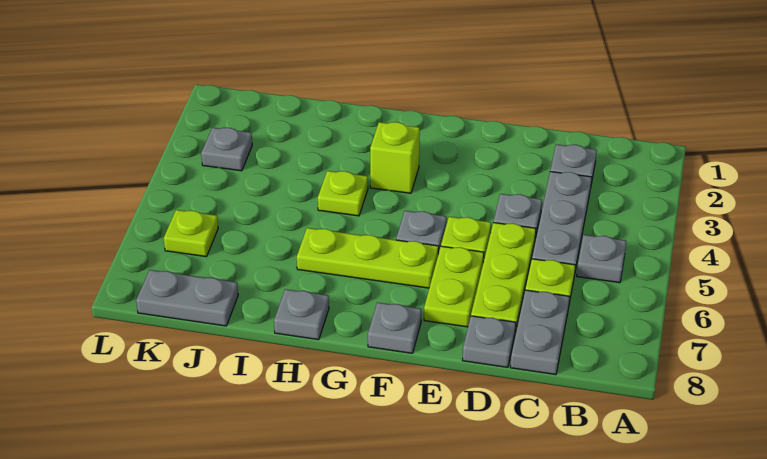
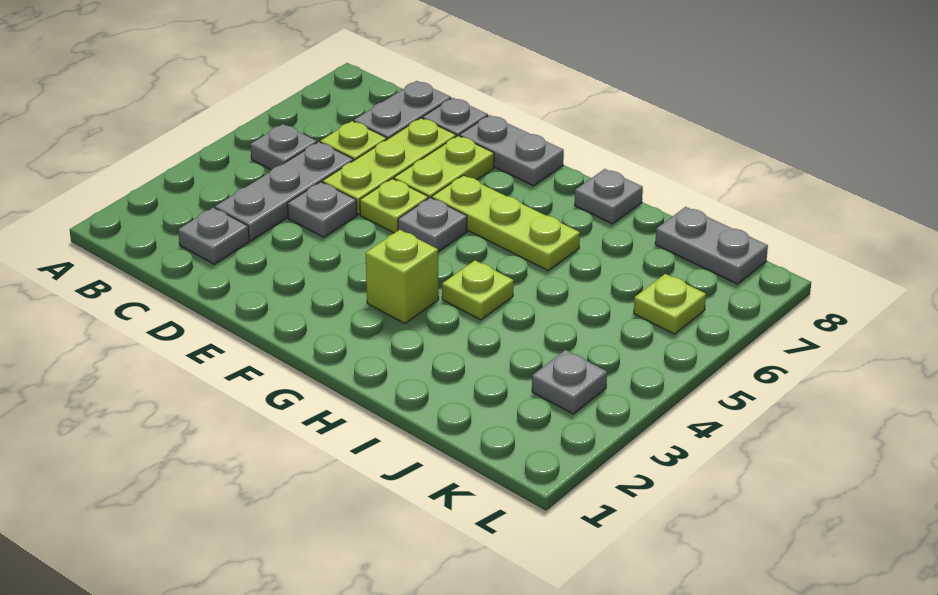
grey plate F8 level 1 -> grey plate E8:F8 level 1

